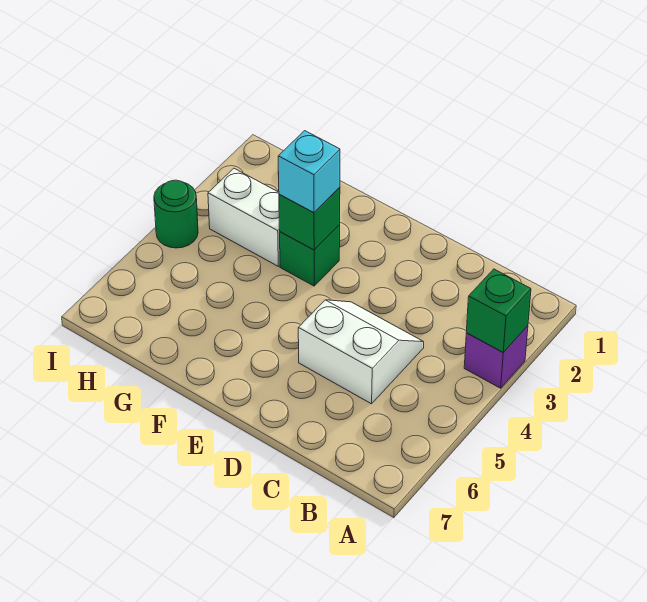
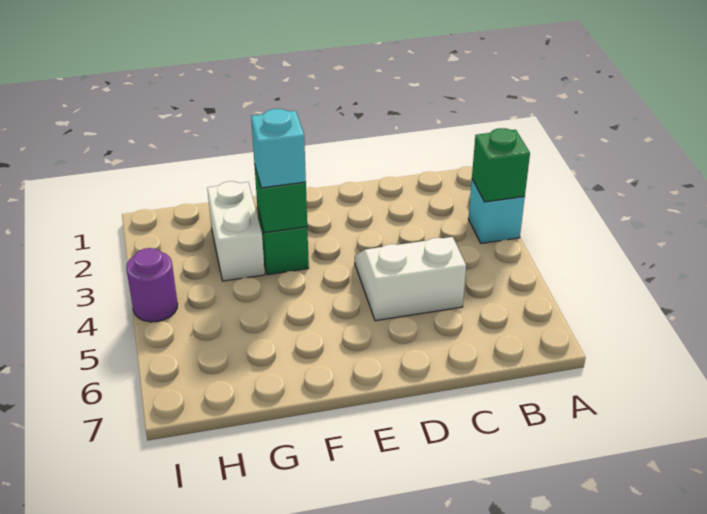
purple brick A3 level 1 -> cyan brick A3 level 1
white brick G3:H3 level 1 -> white brick G2:G3 level 1
green round brick I4 level 1 -> purple round brick I4 level 1

